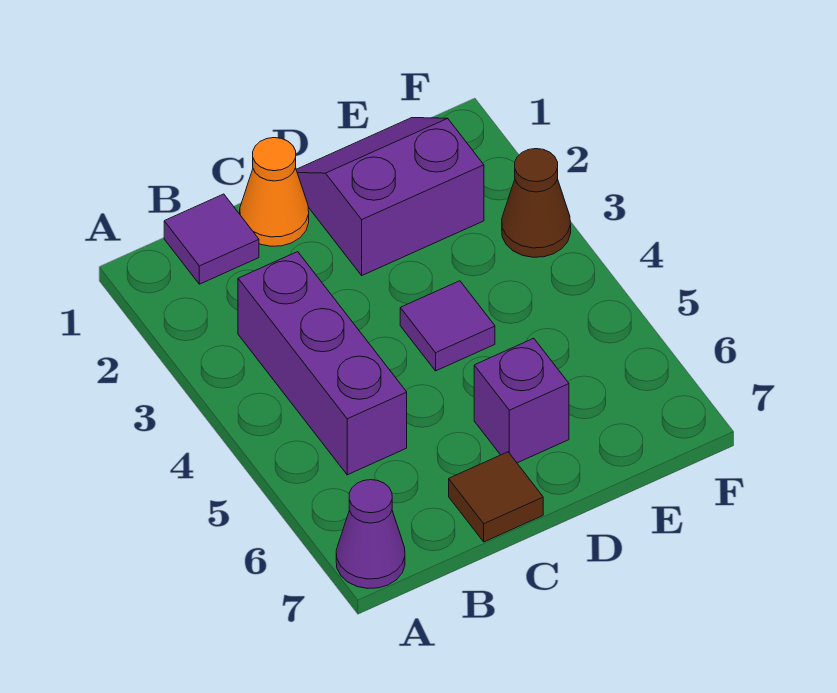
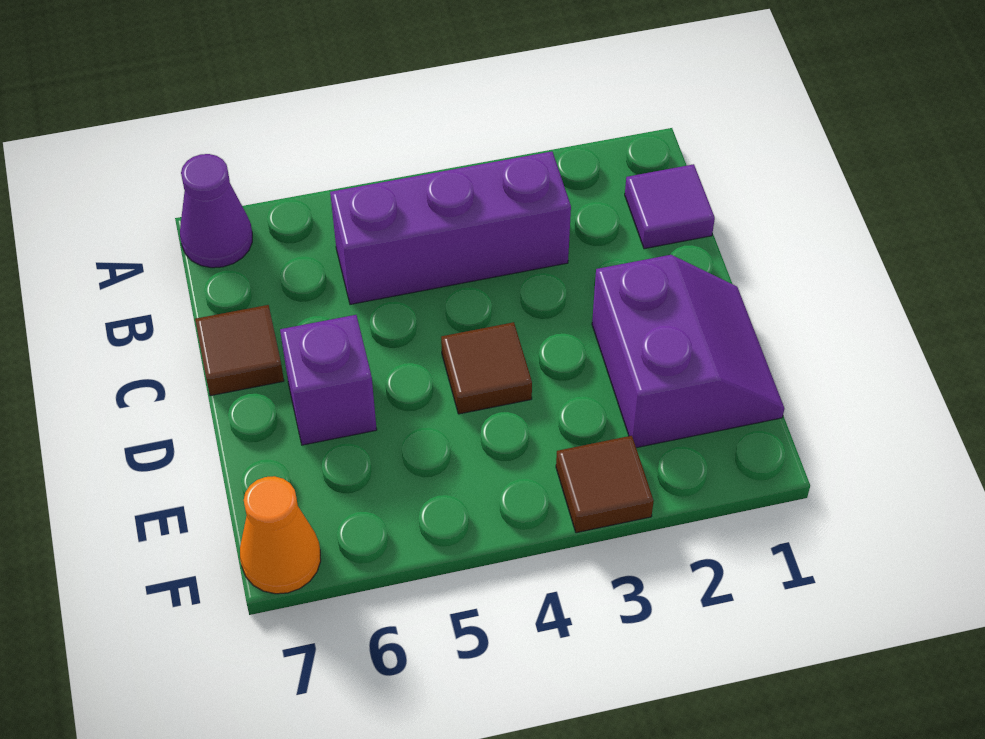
orange cone C1 level 1 -> orange cone F7 level 1
purple tile D4 level 1 -> brown tile D4 level 1
brown cone F3 level 1 -> brown tile F3 level 1

